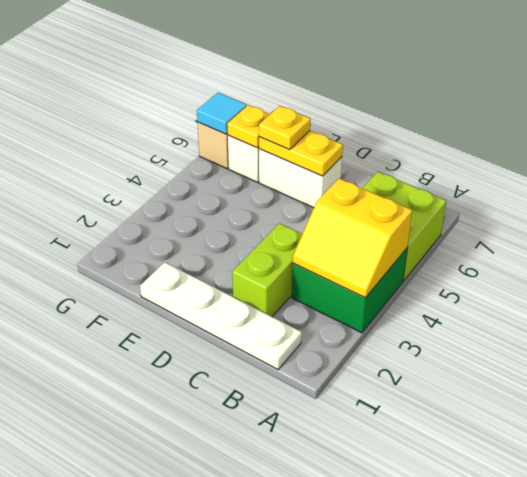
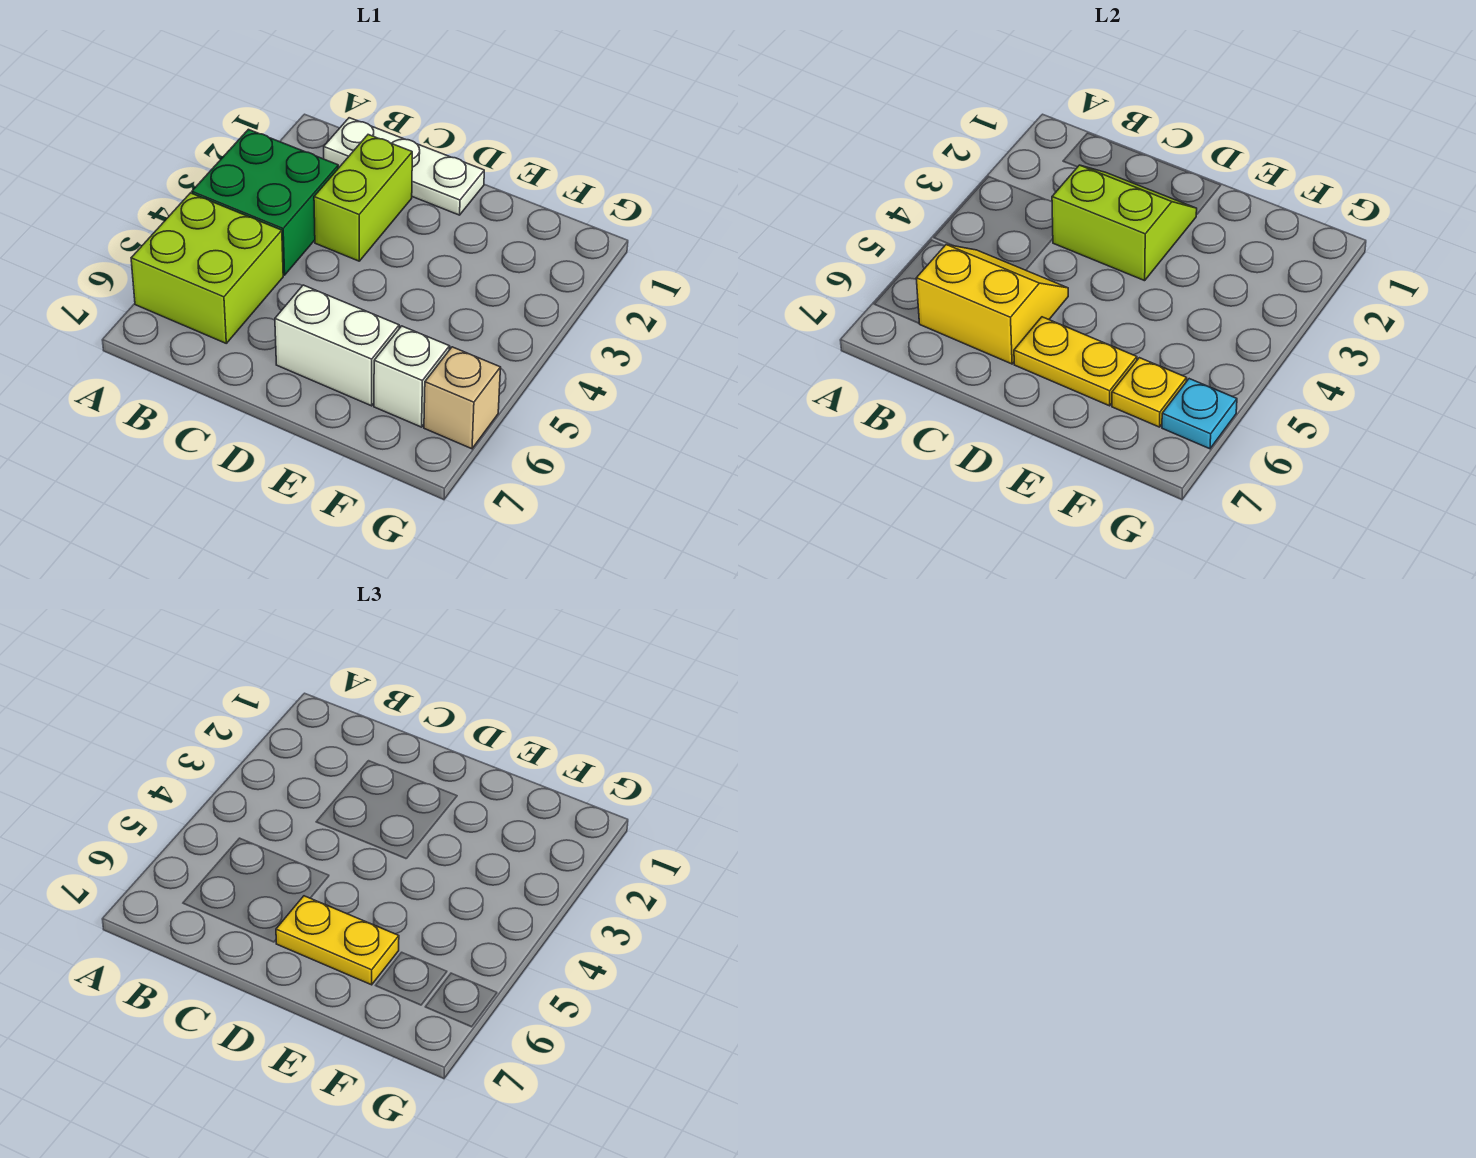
yellow slope A3:B4 level 2 top 4 -> yellow slope B5:C6 level 2 top 6
white plate B1:E1 level 1 -> white plate B1:D1 level 1
none -> lime slope C2:D3 level 2 top 3
yellow plate E6 level 3 -> yellow plate D6:E6 level 3
cyan tile G6 level 2 -> cyan plate G6 level 2

